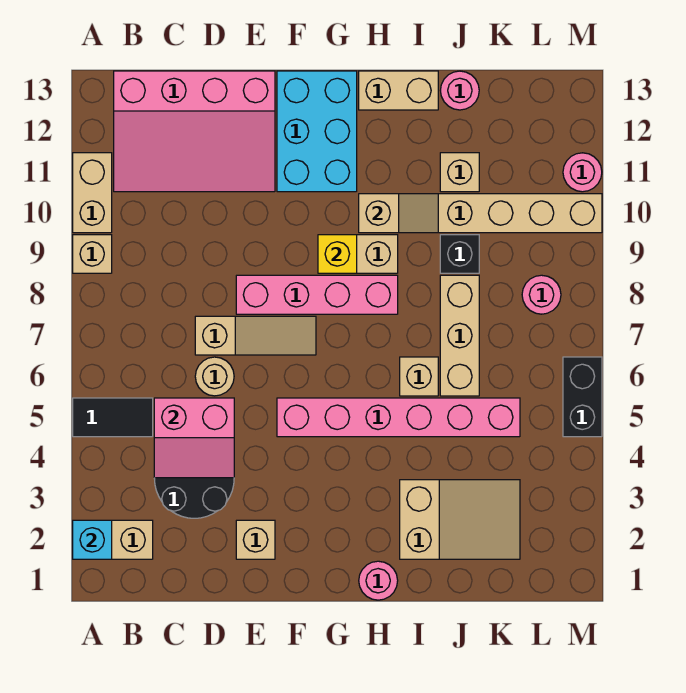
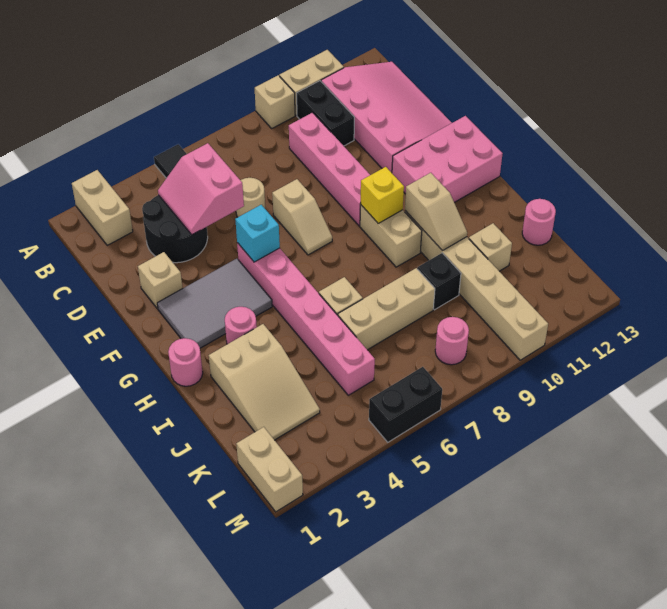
cyan brick A2 level 2 -> cyan brick F5 level 2
none -> black brick B10:C10 level 1
pink slope B11:E13 level 1 top 13 -> pink slope B11:E13 level 1 top 11
tan slope D7:F7 level 1 top D -> tan slope E7:F7 level 1 top E
pink brick E8:H8 level 1 -> pink brick C9:F9 level 1
none -> grey tile F2:G4 level 1
cyan brick F11:G13 level 1 -> pink brick F11:G13 level 1
tan brick H13:I13 level 1 -> tan brick L1:M1 level 1
pink round brick M11 level 1 -> pink round brick H3 level 1

